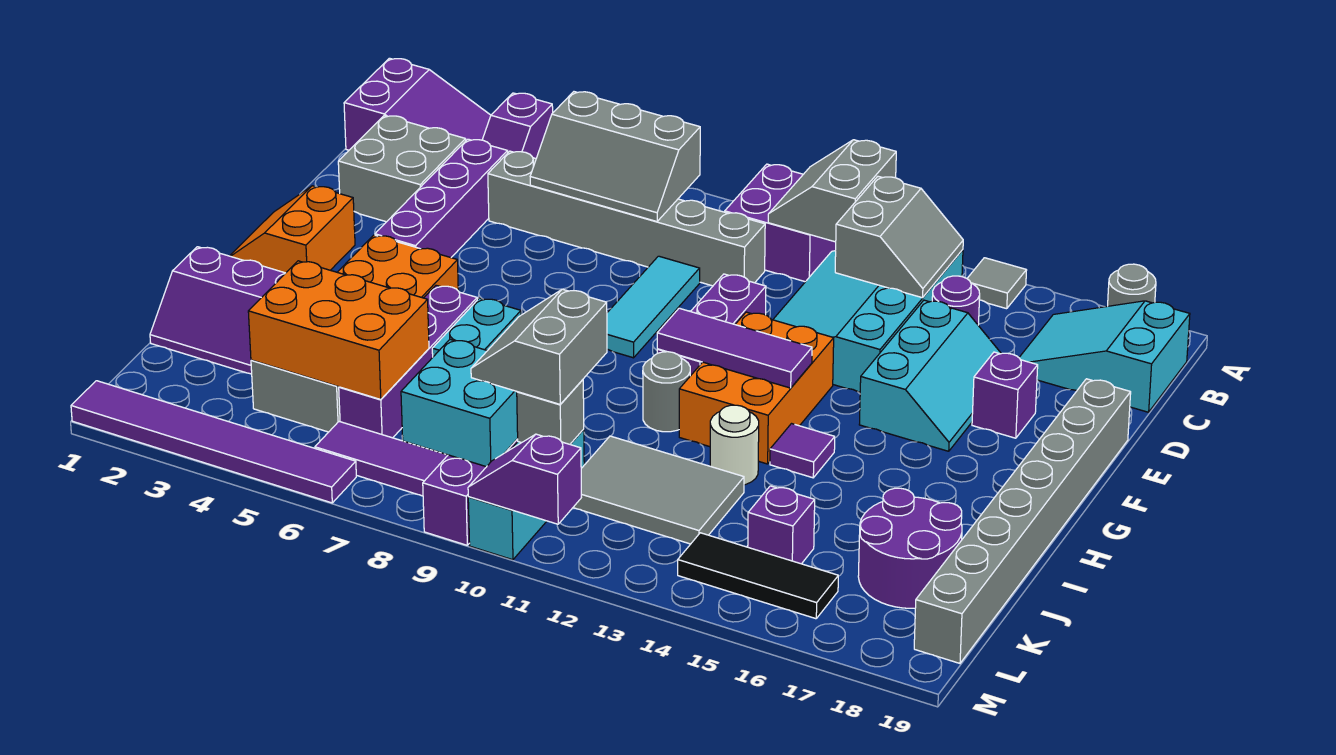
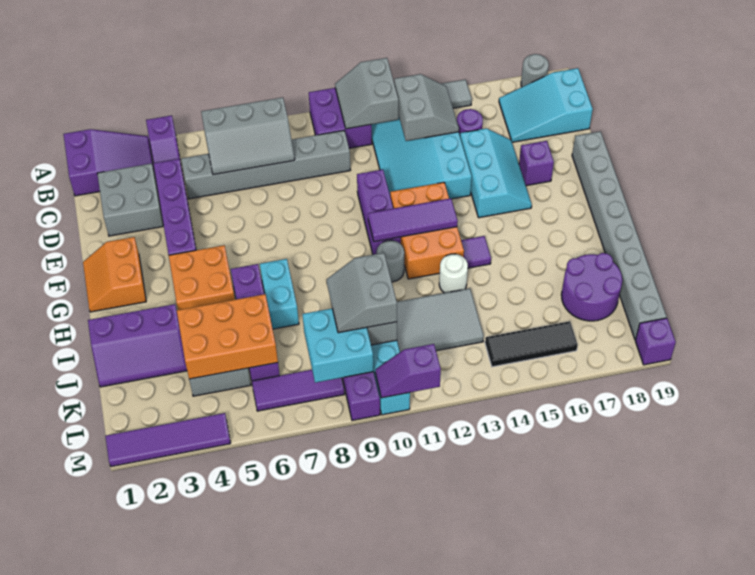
cyan tile D9:F9 level 1 -> none
purple brick K15 level 1 -> purple brick M19 level 1
purple tile M1:M6 level 1 -> purple tile M1:M4 level 1

